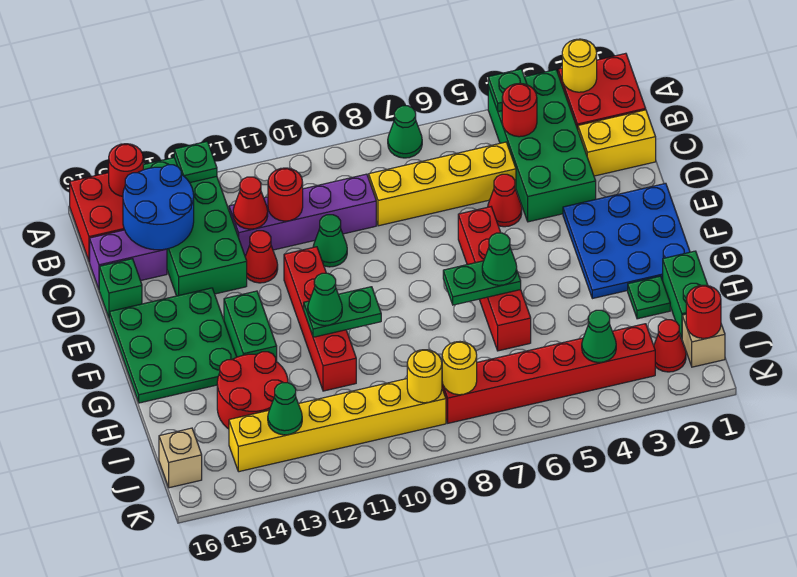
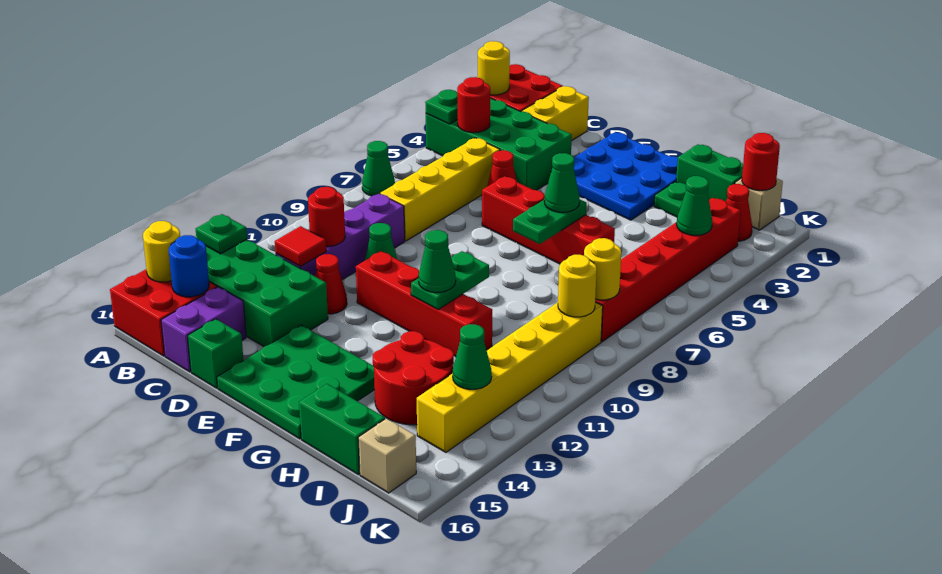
red round brick A15 level 2 -> yellow round brick A15 level 2
blue round brick B14:C15 level 2 -> blue round brick B15 level 2
red cone C12 level 2 -> red tile C12 level 2
green brick F13:G13 level 1 -> green brick H16:I16 level 1

